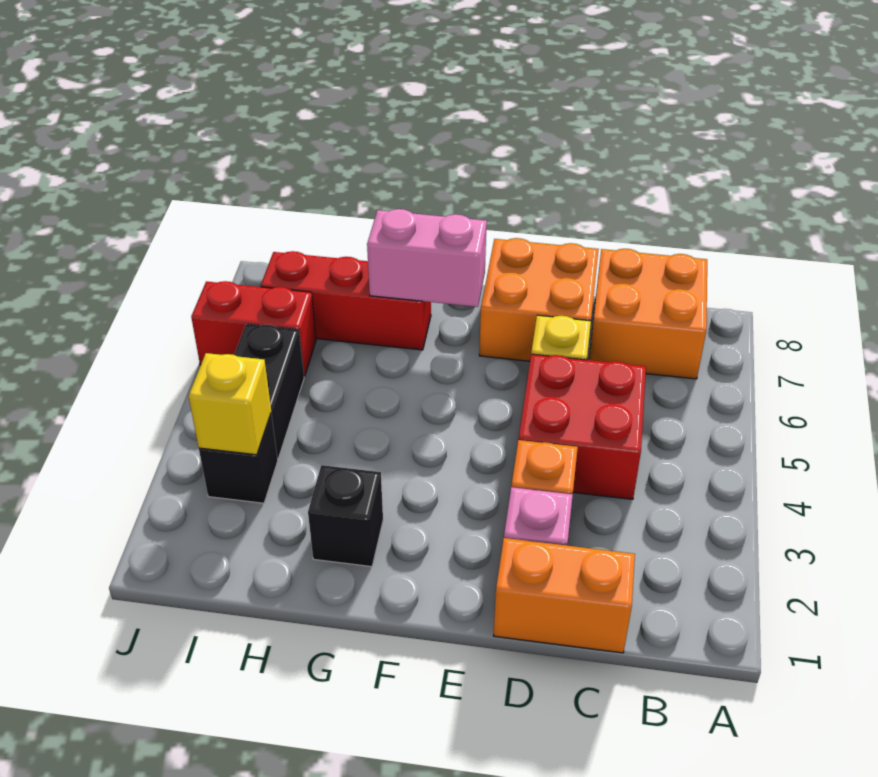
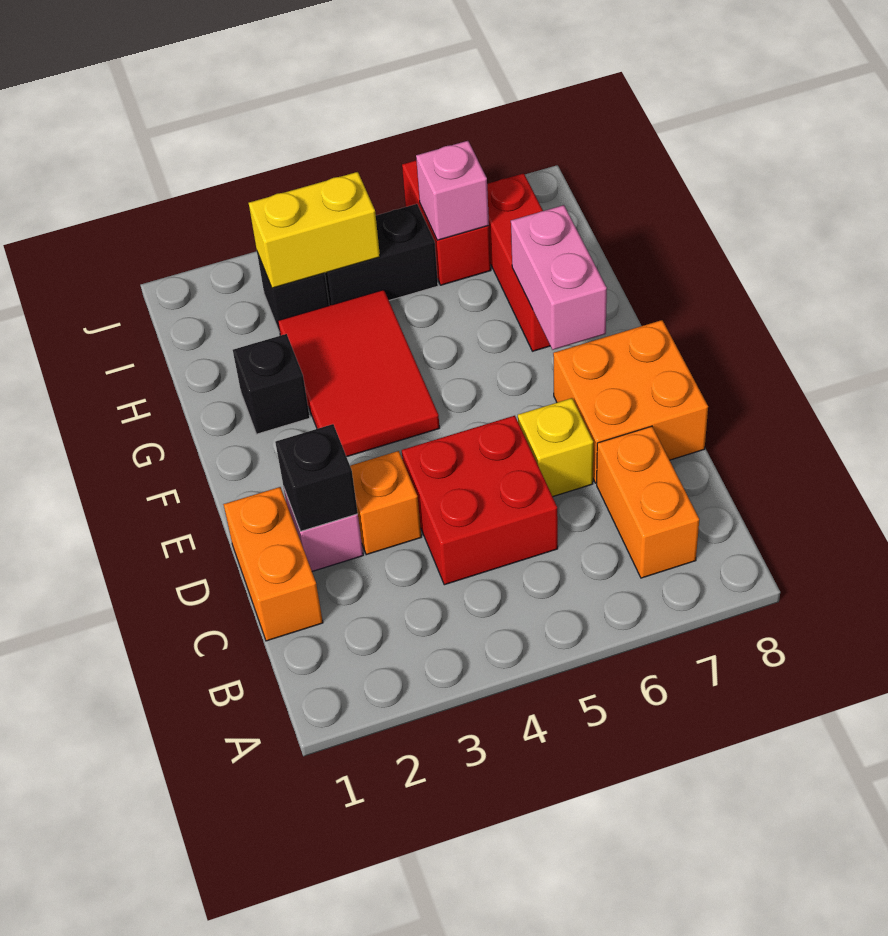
orange brick B7:C8 level 1 -> orange brick B7:C7 level 1
none -> black brick D2 level 2
none -> red tile F3:H4 level 1
yellow brick I3 level 2 -> yellow brick I3:I4 level 2
none -> pink brick I6 level 2

